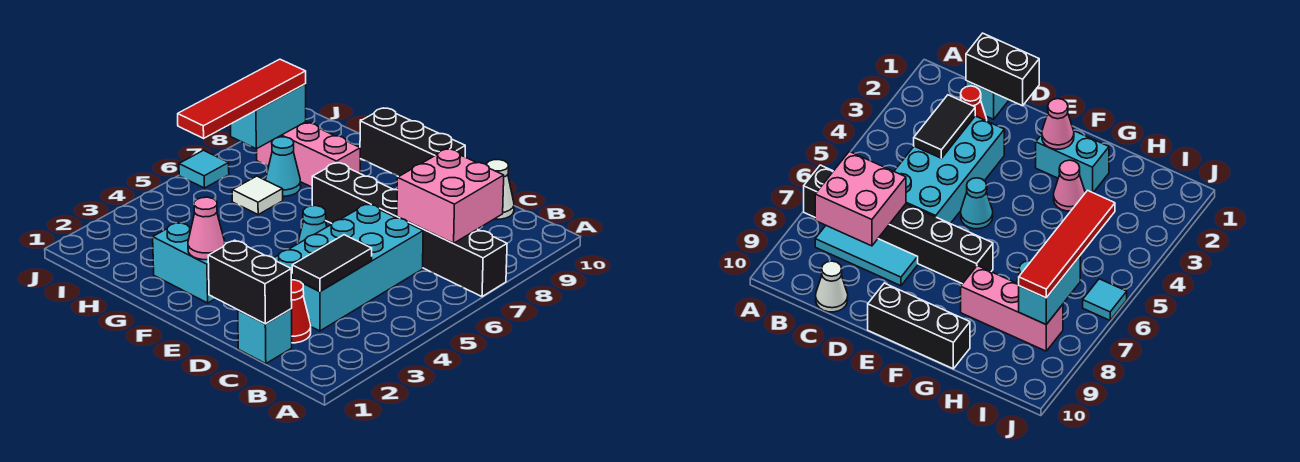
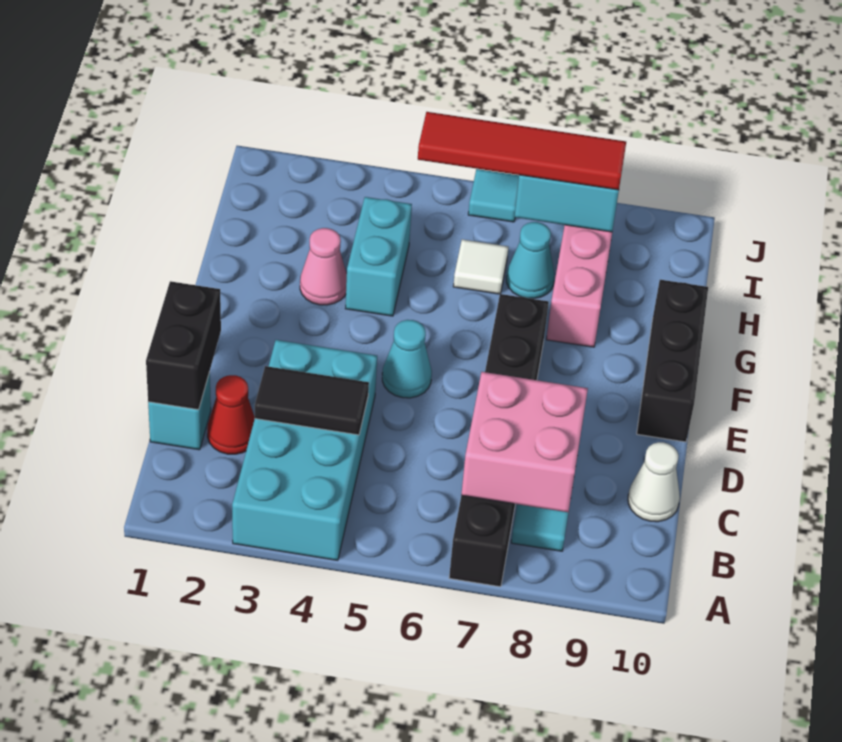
cyan brick C3:D6 level 1 -> cyan brick A3:D4 level 1
cyan brick F2:G2 level 1 -> cyan brick G4:H4 level 1
pink cone F2 level 2 -> none

